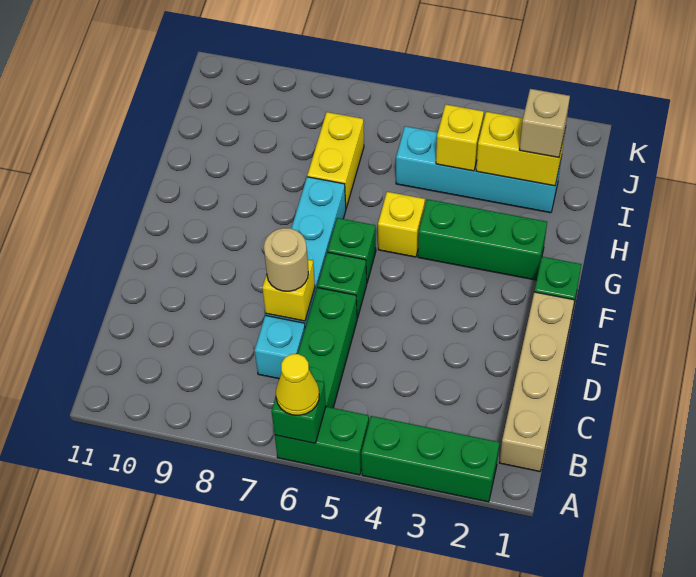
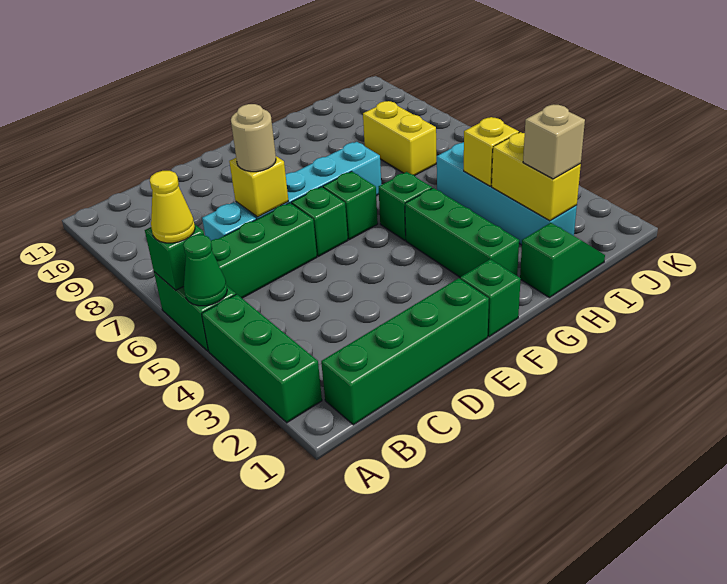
none -> green cone A5 level 2
tan brick B1:E1 level 1 -> green brick B1:E1 level 1
yellow brick G5 level 1 -> green brick G5 level 1
none -> green slope H1:I1 level 1 top H
yellow brick H7:I7 level 1 -> yellow brick I7:I8 level 1

